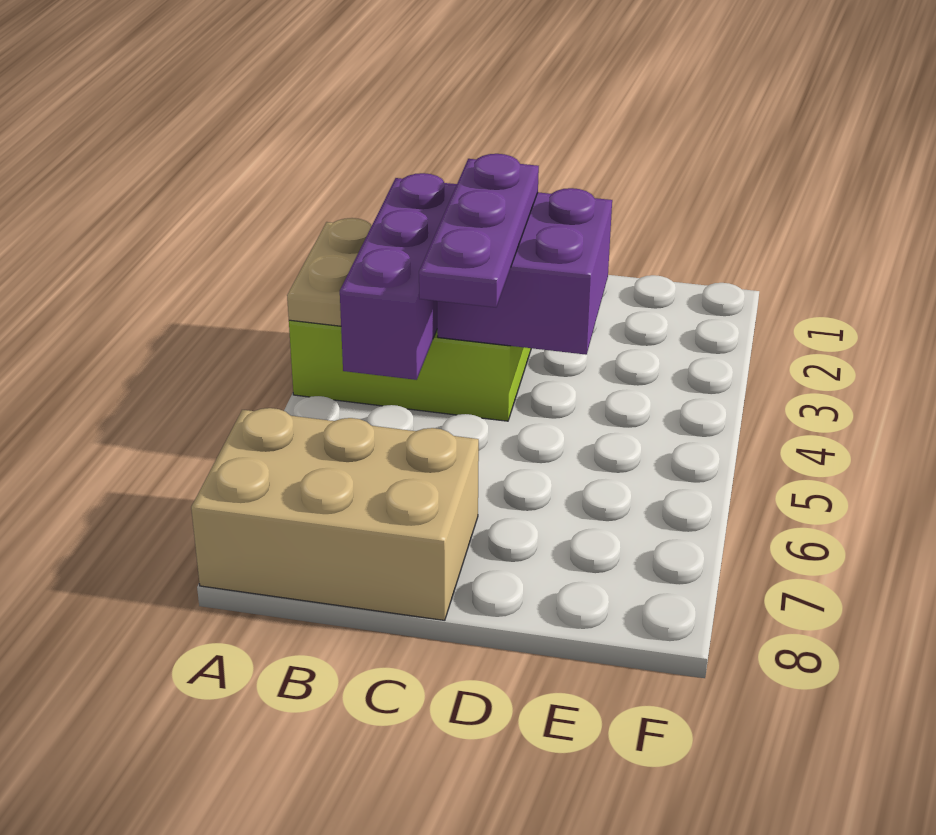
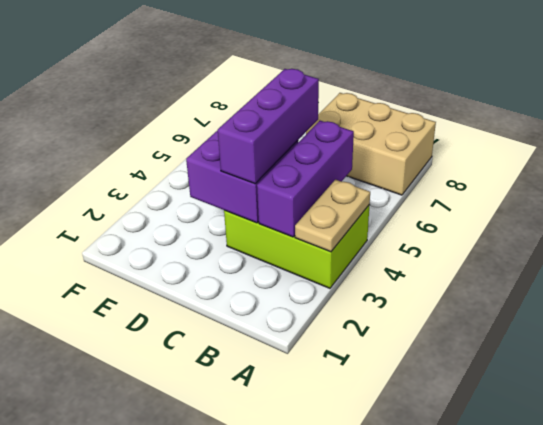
purple plate C3:C5 level 3 -> purple brick C3:C5 level 3

